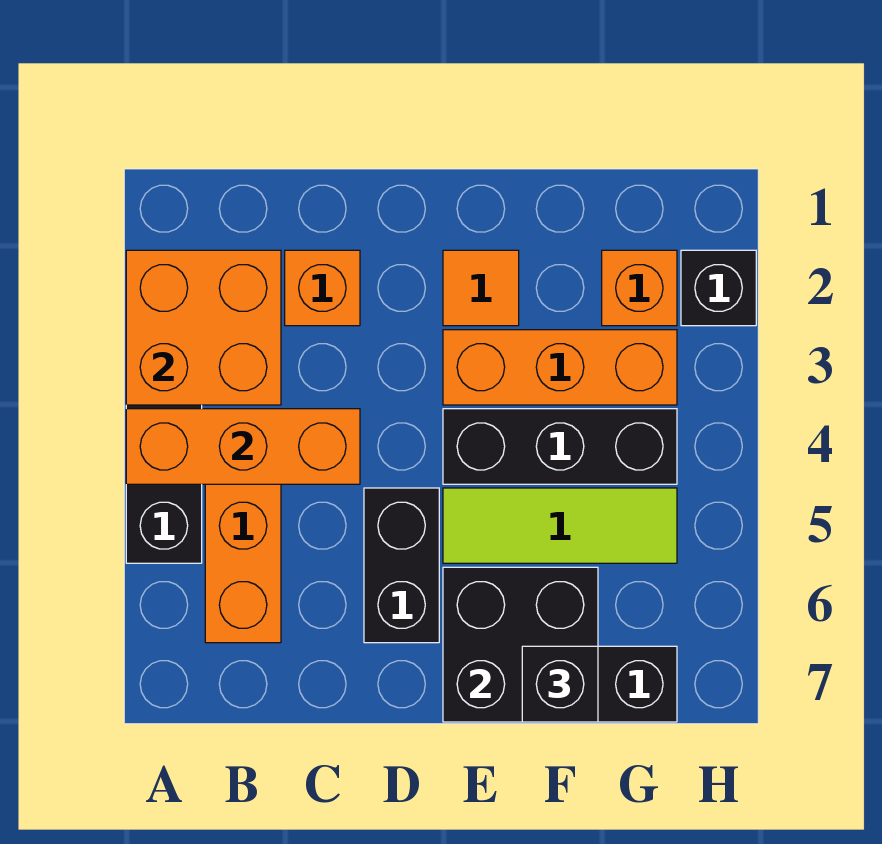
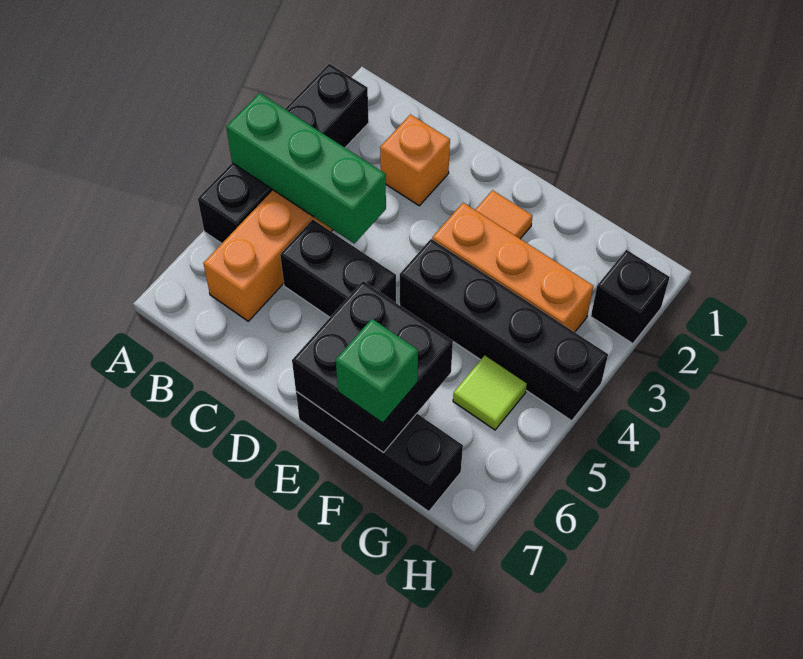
orange brick A2:B3 level 2 -> none
orange brick A4:C4 level 2 -> green brick A4:C4 level 2
black brick D5:D6 level 1 -> black brick C5:D5 level 1
black brick E4:G4 level 1 -> black brick E4:H4 level 1
lime tile E5:G5 level 1 -> lime tile G5 level 1
black brick F7 level 3 -> green brick F7 level 3
orange brick G2 level 1 -> none

